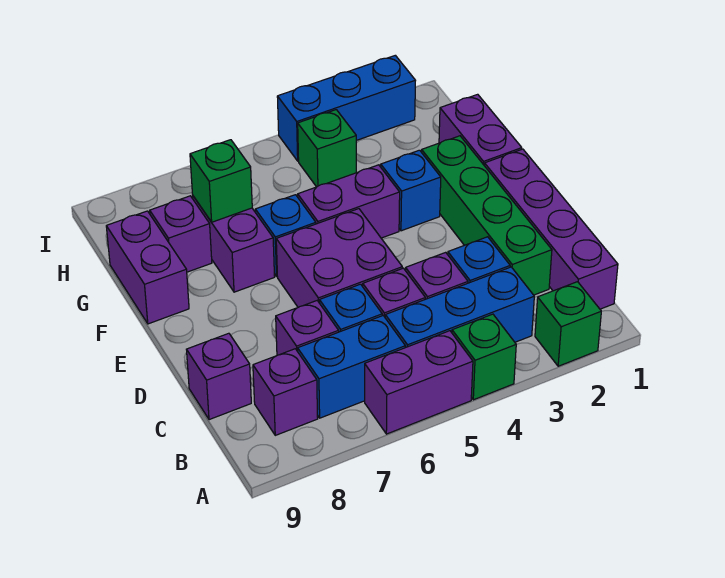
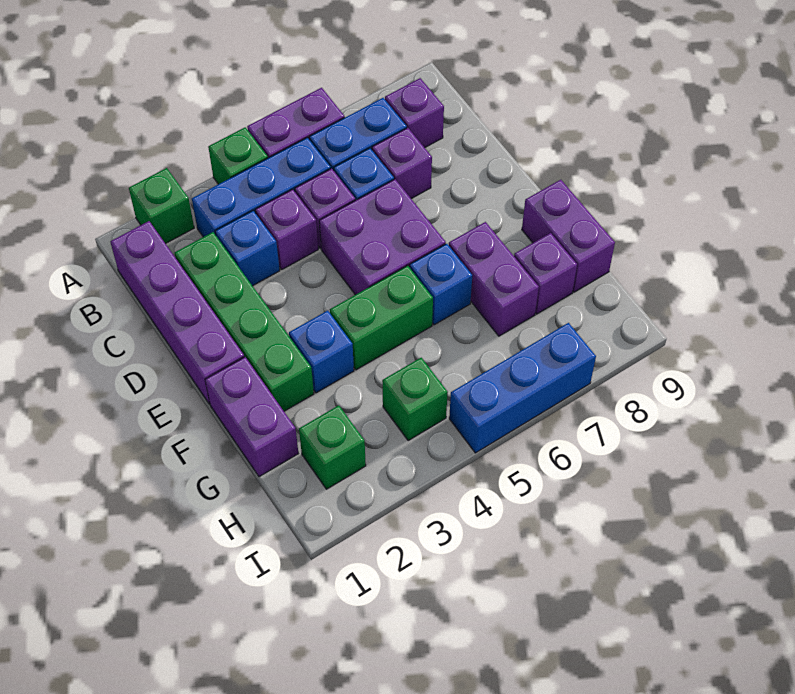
purple brick C9 level 1 -> none
purple brick F4:F5 level 1 -> green brick F4:F5 level 1
green brick G7 level 2 -> green brick H2 level 1
blue brick I2:I4 level 1 -> blue brick I5:I7 level 1

